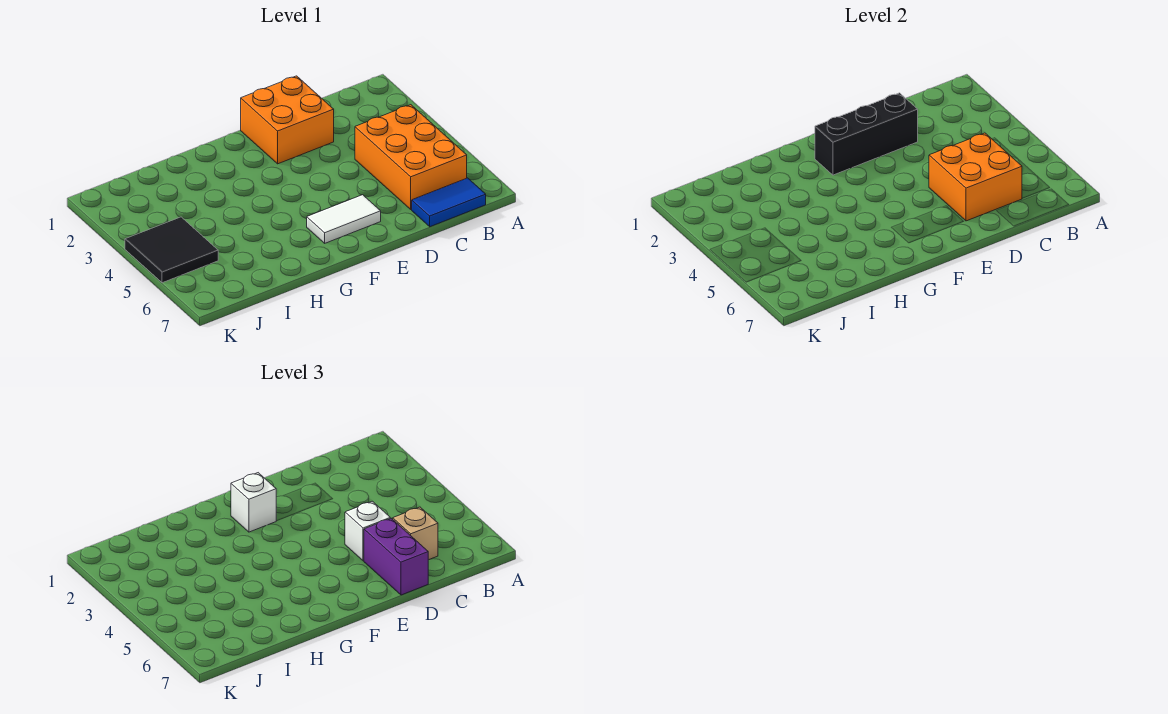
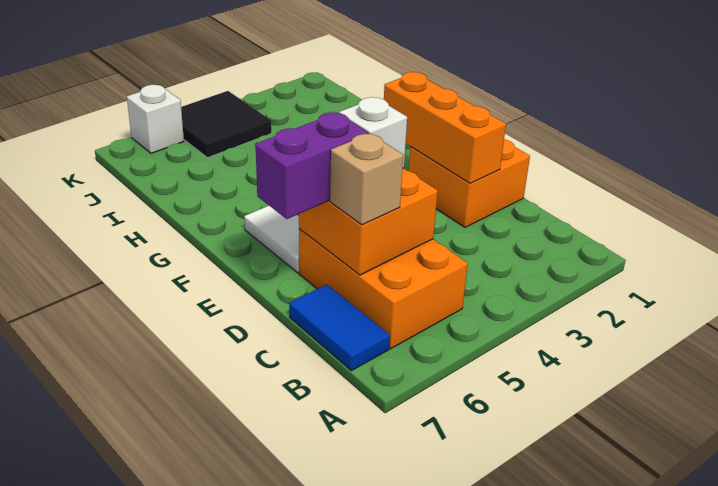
orange brick B4:C6 level 1 -> orange brick B5:D6 level 1
black brick D2:F2 level 2 -> orange brick D2:F2 level 2
white brick F2 level 3 -> white brick K6 level 1

